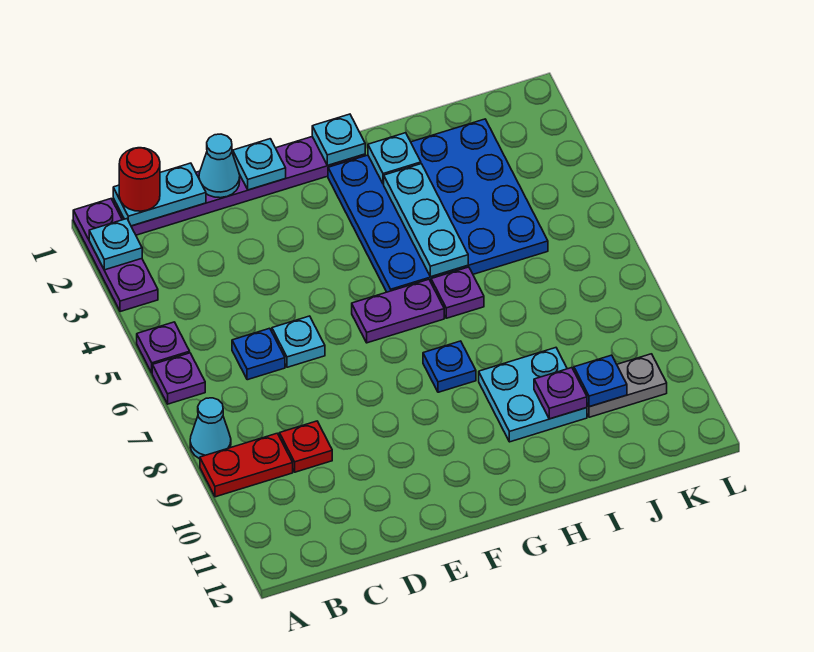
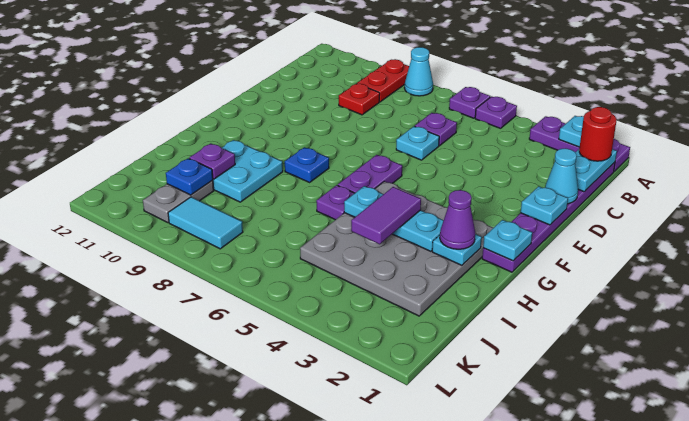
blue plate C6 level 1 -> purple plate C6 level 1
blue plate G2:J5 level 1 -> grey plate G2:J5 level 1
none -> purple cone H2 level 3
none -> purple tile H4:I4 level 3
none -> cyan tile K8:K9 level 1

